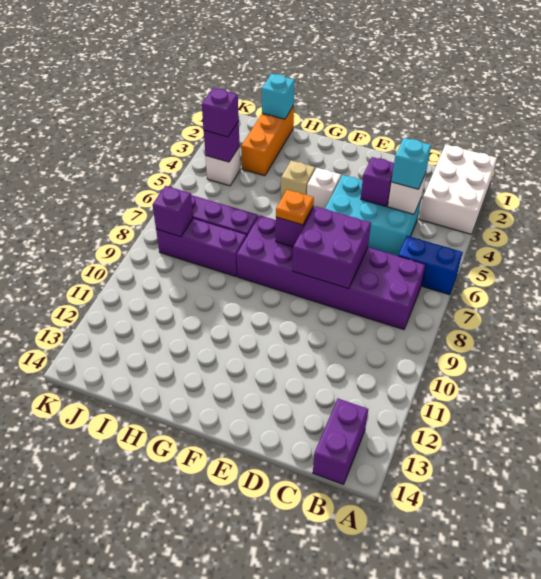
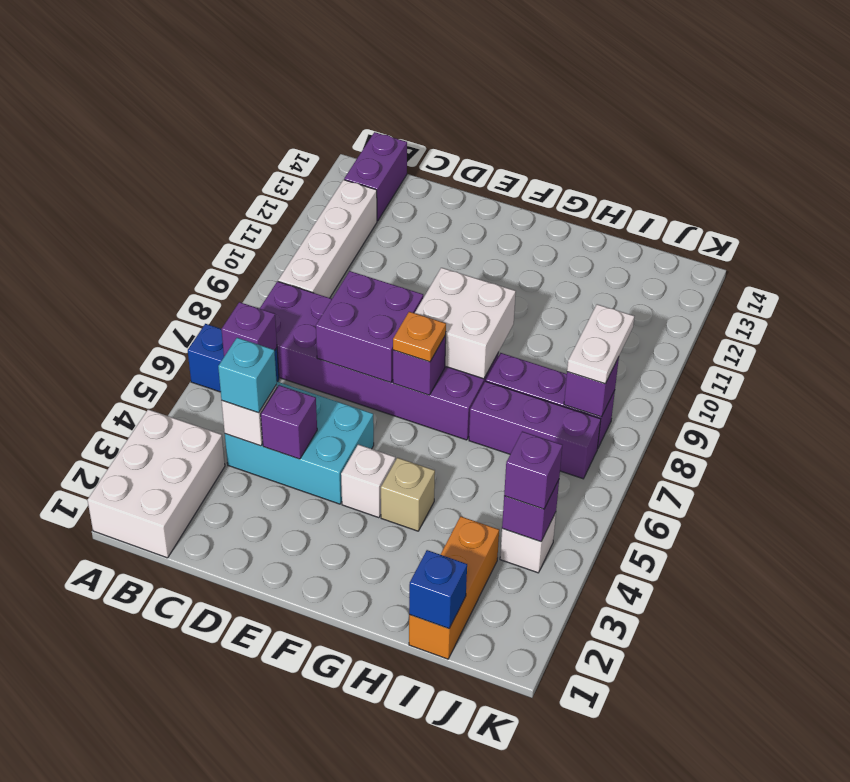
none -> purple brick B6 level 2
none -> white brick B9:B12 level 1
none -> white brick F8:G9 level 2
cyan brick I1 level 2 -> blue brick I1 level 2
none -> white plate J8:J9 level 3

